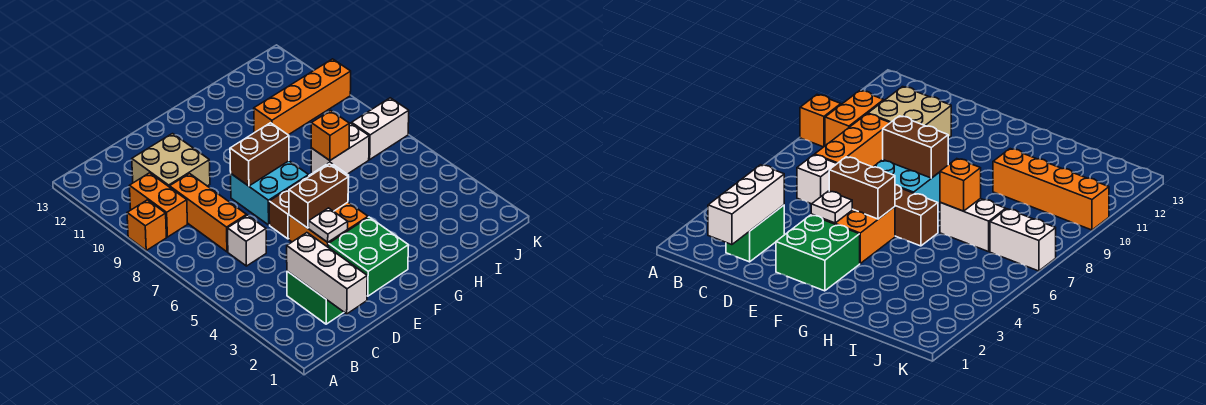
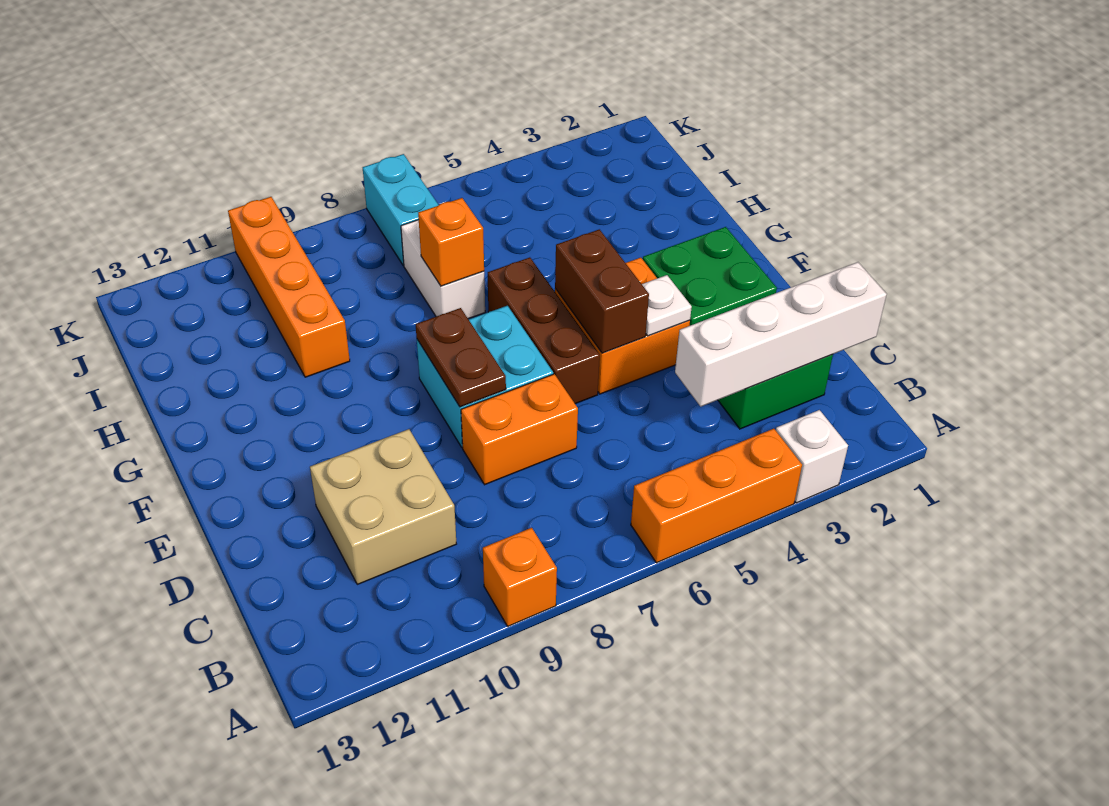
orange brick B9:B10 level 1 -> orange brick D7:D8 level 1
white brick C1:C3 level 2 -> white brick C1:C4 level 2
white brick C6 level 1 -> white brick A3 level 1
orange brick C7:C9 level 1 -> orange brick A4:A6 level 1
brown brick E8:F8 level 2 -> brown plate E8:F8 level 2
white brick J7:K7 level 1 -> cyan brick J7:K7 level 1

